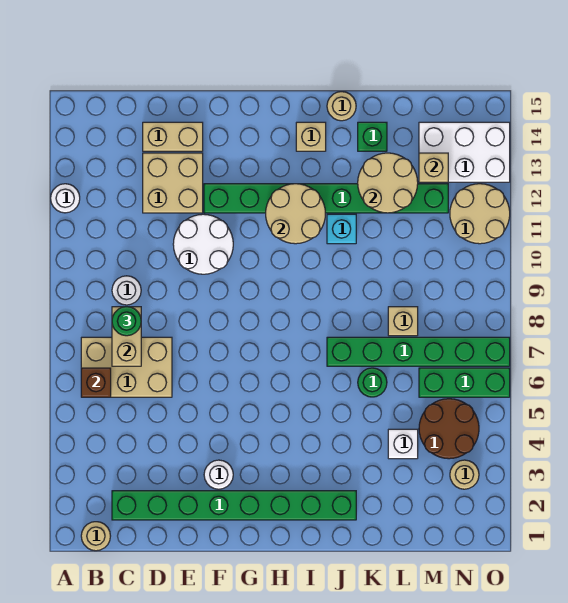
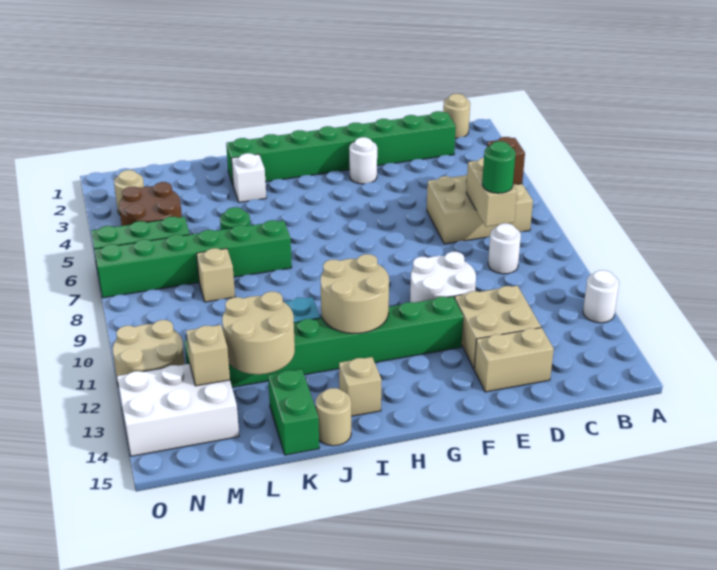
green brick K14 level 1 -> green brick K14:K15 level 1
white brick L4 level 1 -> white brick J3 level 1

